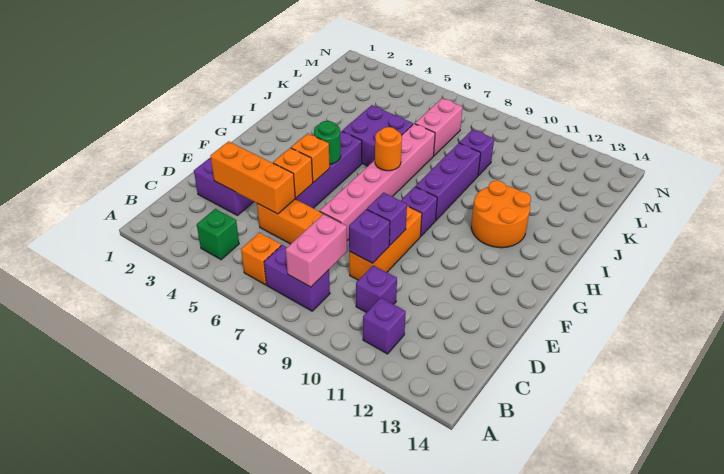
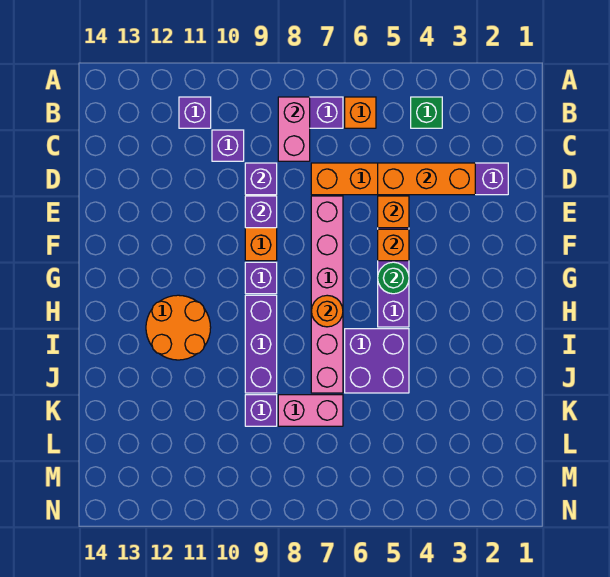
pink brick K7:L7 level 1 -> pink brick K7:K8 level 1

